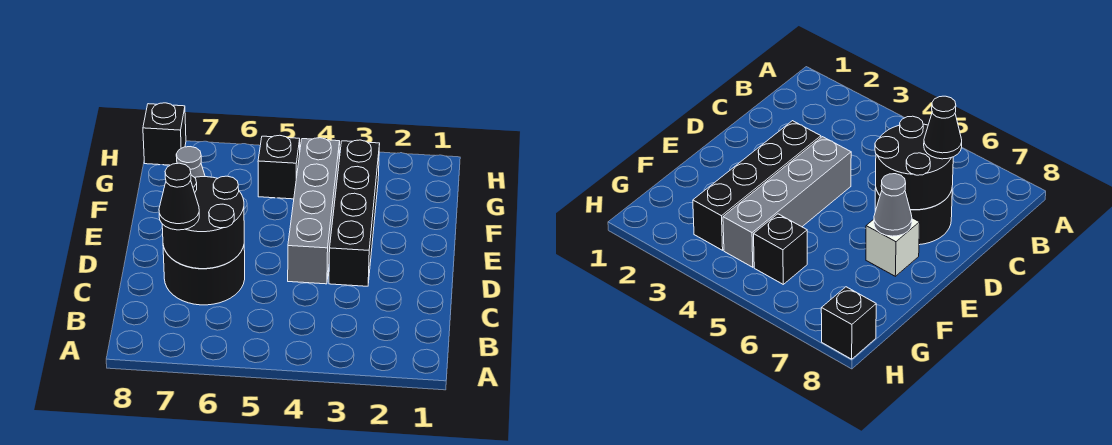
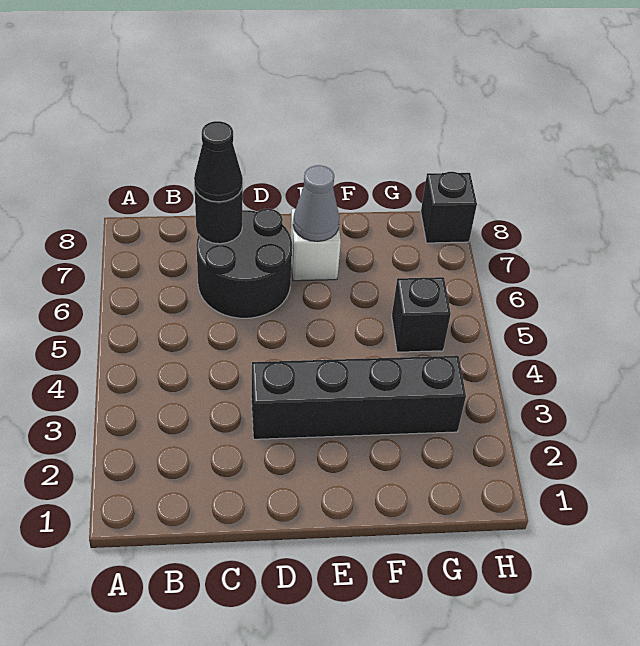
black round brick C6:D7 level 2 -> black round brick C7 level 2
grey brick D4:G4 level 1 -> none

